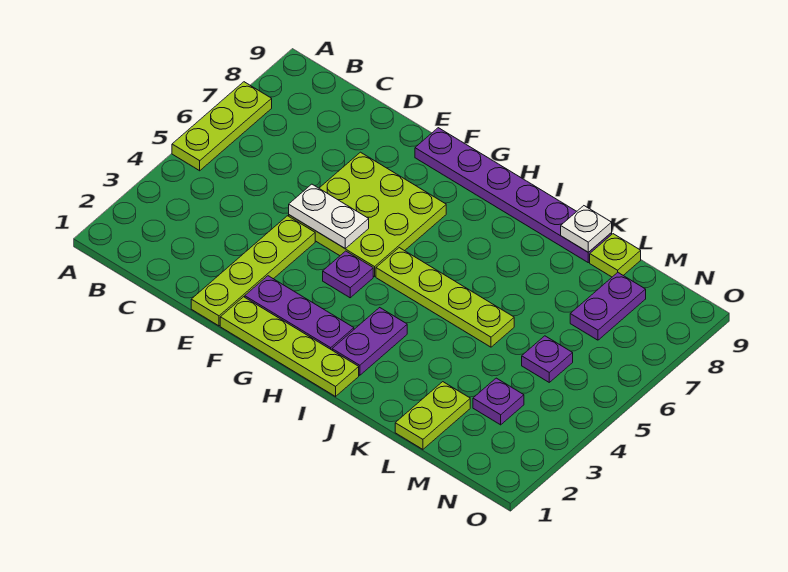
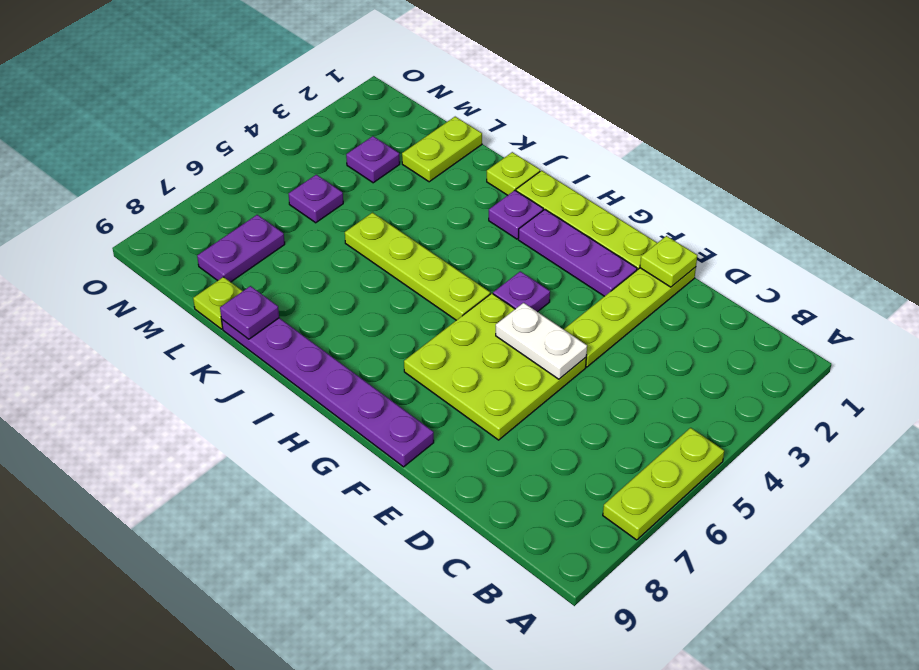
none -> lime plate E1 level 2
purple plate I2:I3 level 1 -> purple plate I2 level 1
none -> lime plate J1 level 1
white plate K9 level 2 -> purple plate K9 level 2

